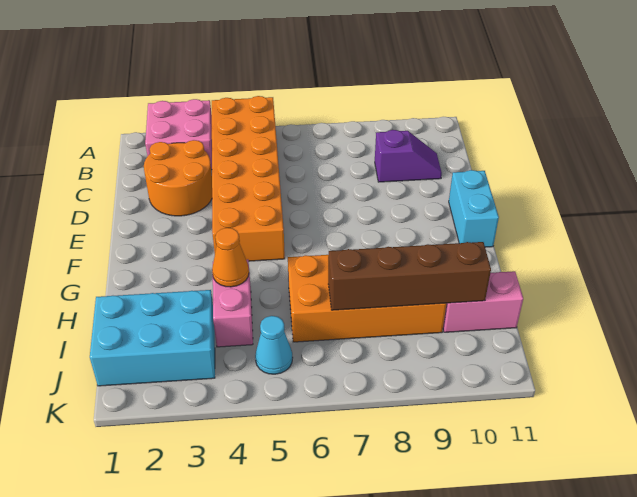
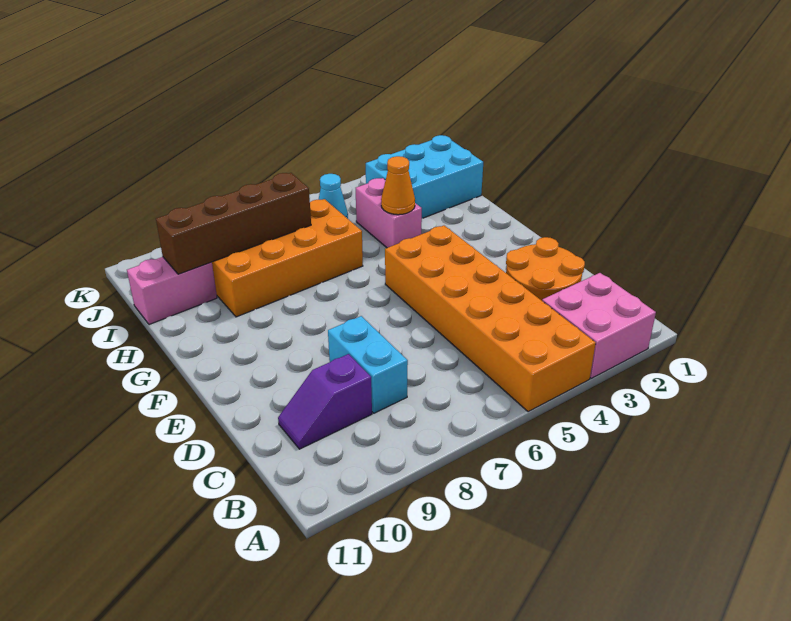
cyan brick E11:F11 level 1 -> cyan brick C8:D8 level 1

